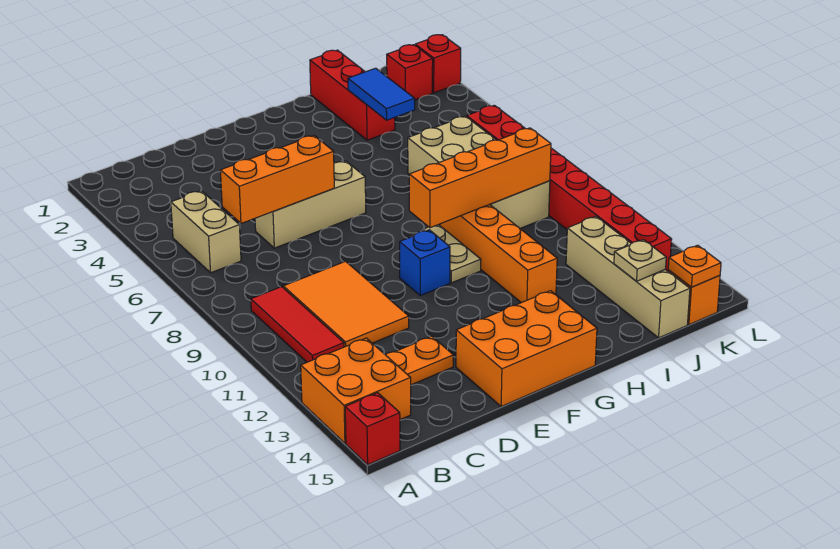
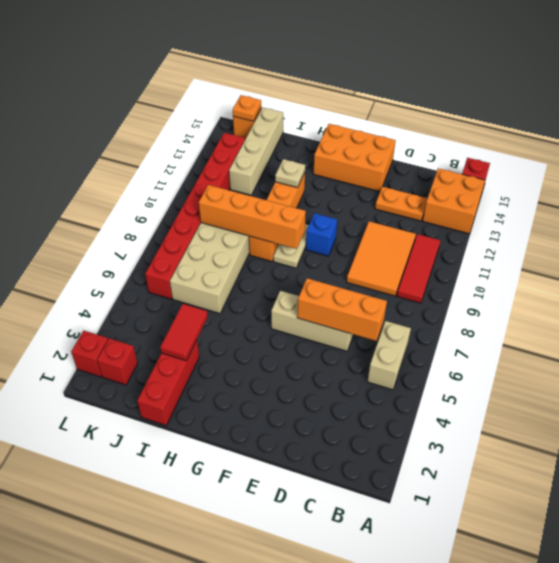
blue tile I3:I4 level 2 -> red tile I3:I4 level 2
tan plate J14 level 2 -> tan plate H12 level 2

